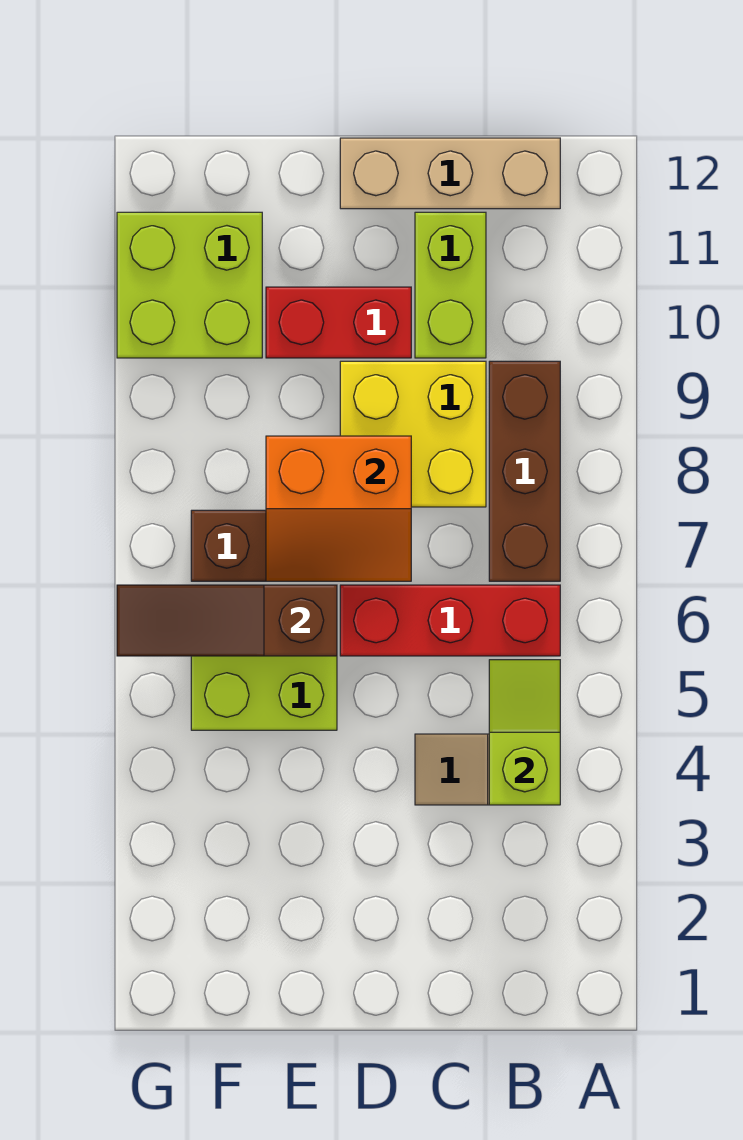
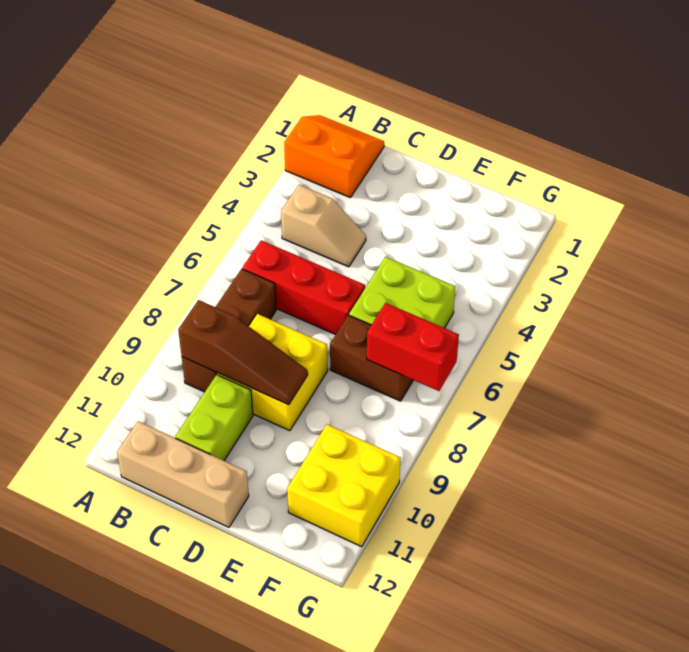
lime slope B4:B5 level 2 top 4 -> none
orange slope D7:E8 level 2 top 8 -> orange slope A1:B2 level 1 top 2
red brick D10:E10 level 1 -> red brick F7:G7 level 2
brown slope E6:G6 level 2 top E -> brown slope B9:D9 level 2 top B
lime brick F10:G11 level 1 -> yellow brick F10:G11 level 1

